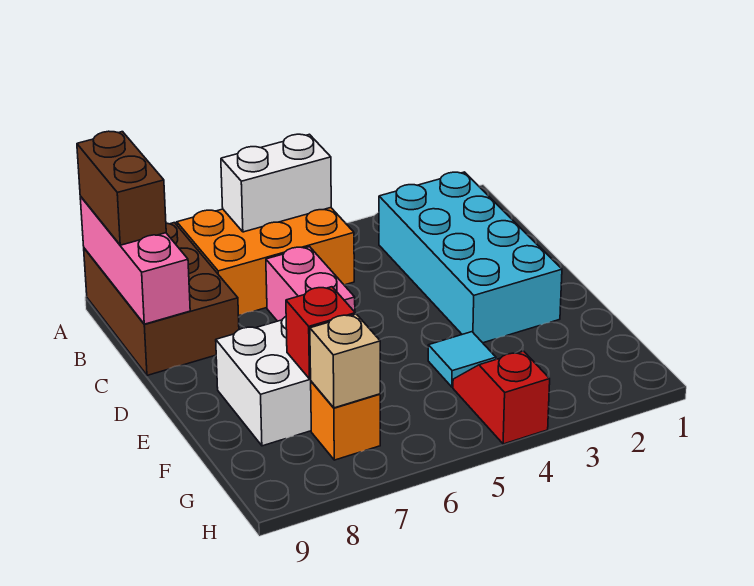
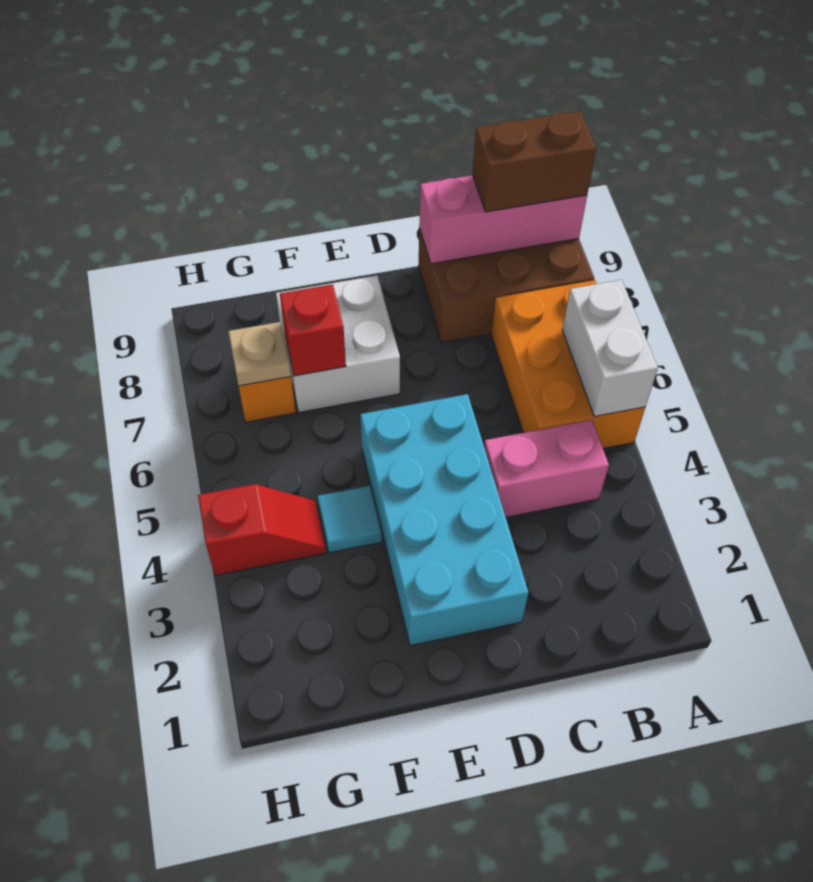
cyan brick B2:E3 level 1 -> cyan brick D2:E5 level 1
pink brick C6:D6 level 1 -> pink brick B4:C4 level 1
tan brick G7 level 2 -> tan plate G7 level 2

